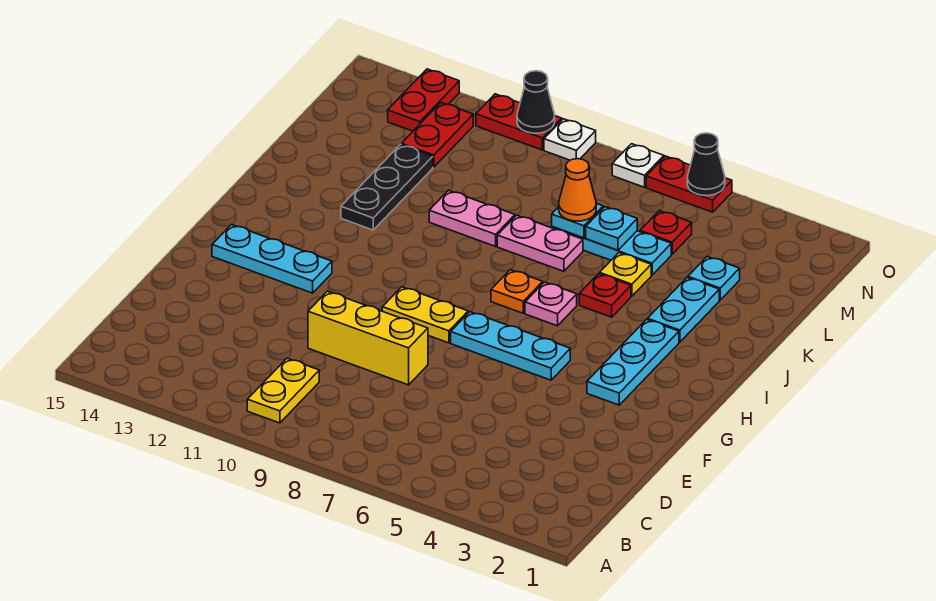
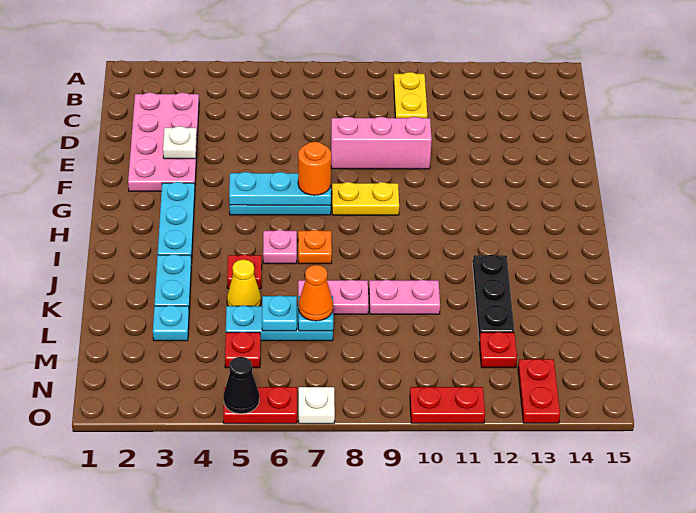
none -> pink plate C2:F3 level 1
yellow brick E8:E10 level 1 -> pink brick E8:E10 level 1
none -> orange round brick G7 level 3
cyan plate G12:G14 level 1 -> cyan plate G5:G7 level 2
yellow plate K5 level 1 -> yellow cone K5 level 1
red plate M12:N12 level 1 -> red plate M12 level 1
white plate O9 level 1 -> white plate E3 level 2
black cone O10 level 2 -> none

